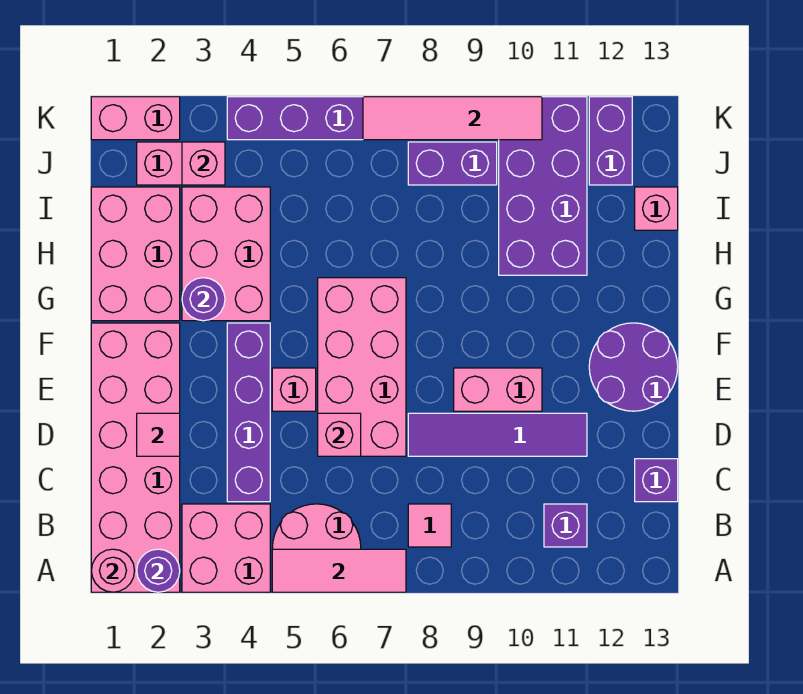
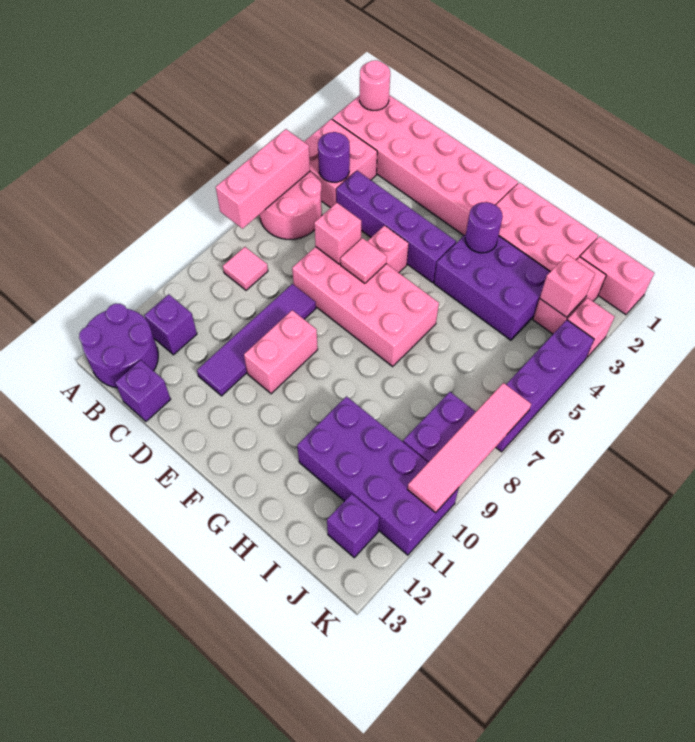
purple round brick A2 level 2 -> purple round brick B4 level 2
pink tile A5:A7 level 2 -> pink brick A5:A7 level 2
pink tile D2 level 2 -> pink tile E6 level 2
purple round brick E12:F13 level 1 -> purple round brick A12:B13 level 1
pink brick G3:I4 level 1 -> purple brick G3:I4 level 1
pink brick I13 level 1 -> pink brick K3 level 1
purple brick J12:K12 level 1 -> purple brick J12 level 1
pink brick K1:K2 level 1 -> pink brick J1:K1 level 1

